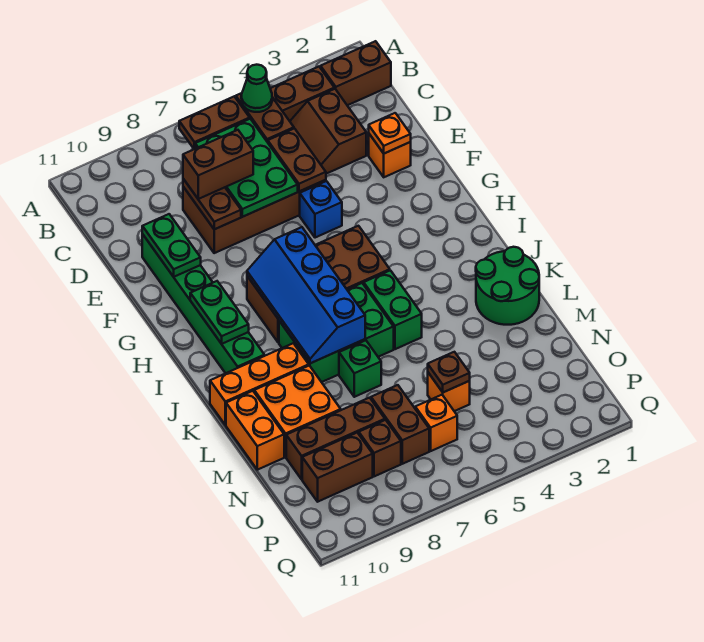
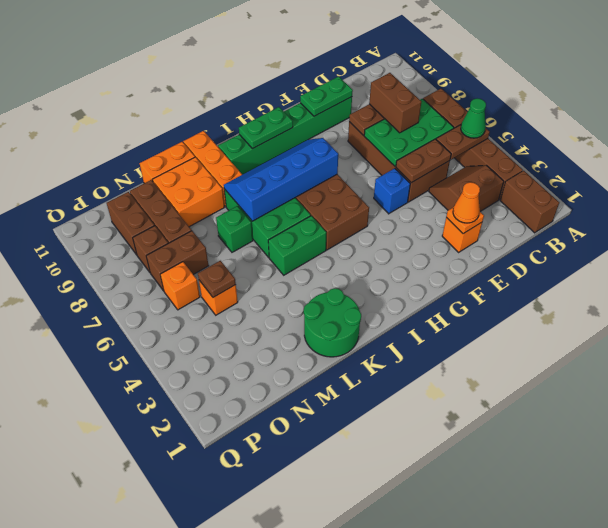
none -> orange cone E2 level 3

